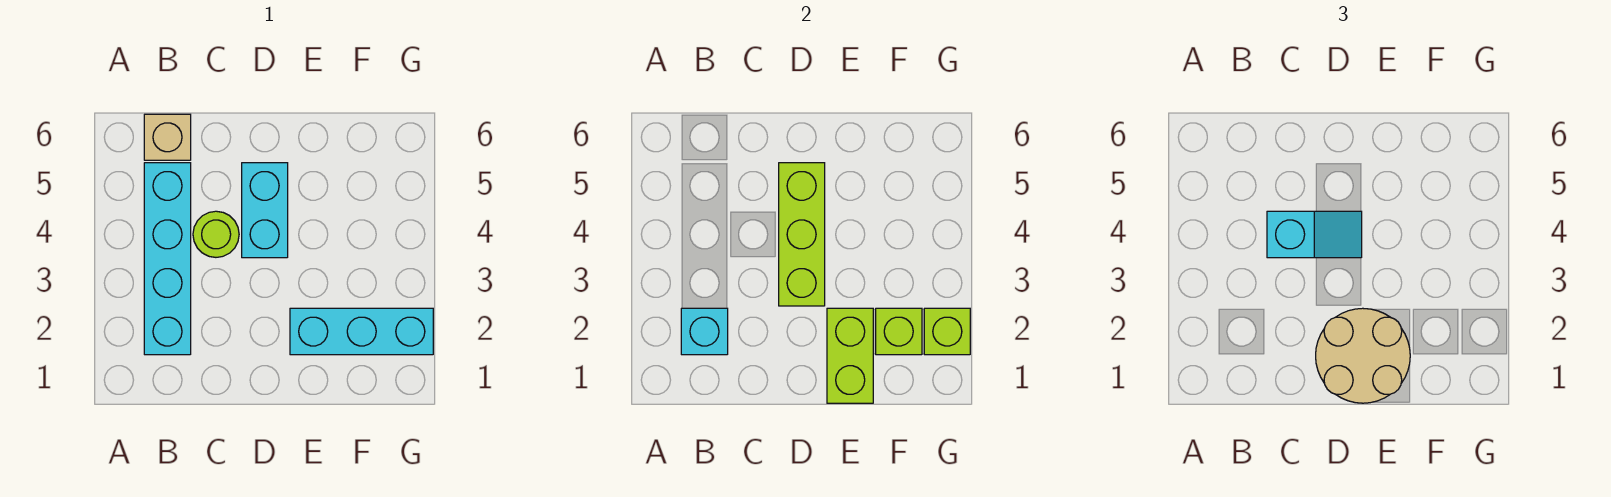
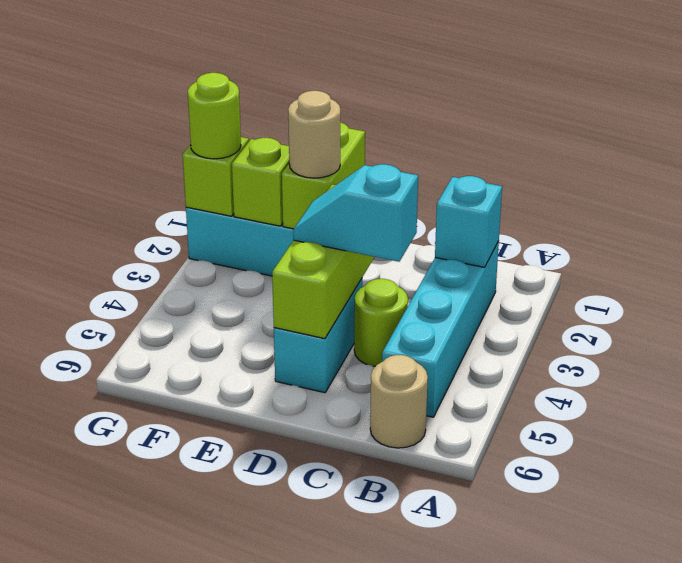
tan brick B6 level 1 -> tan round brick B6 level 1
tan round brick D1:E2 level 3 -> tan round brick E2 level 3
none -> lime round brick G2 level 3

